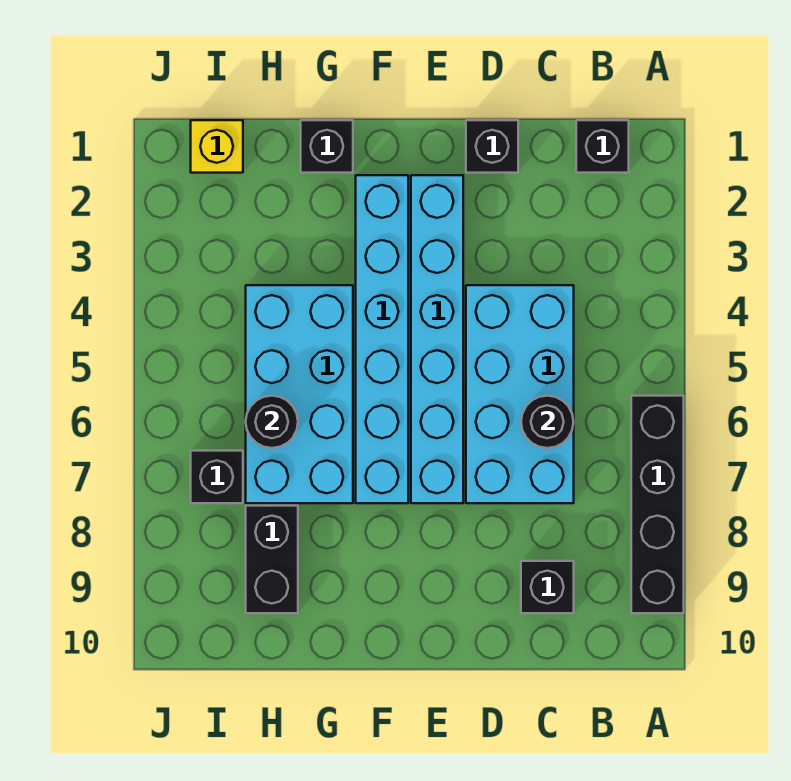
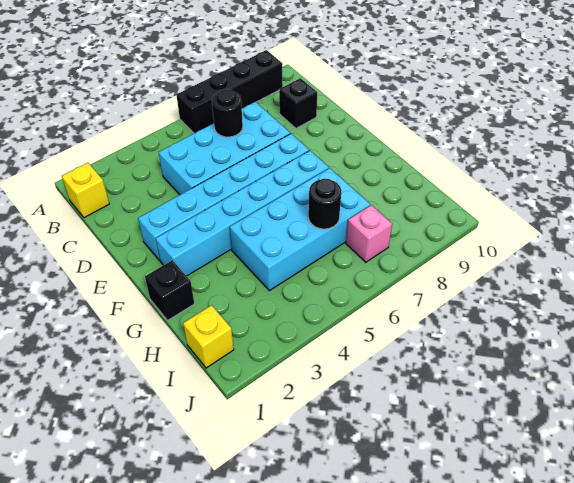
black brick B1 level 1 -> yellow brick B1 level 1
black brick D1 level 1 -> none
black brick H8:H9 level 1 -> none
black brick I7 level 1 -> pink brick I7 level 1

